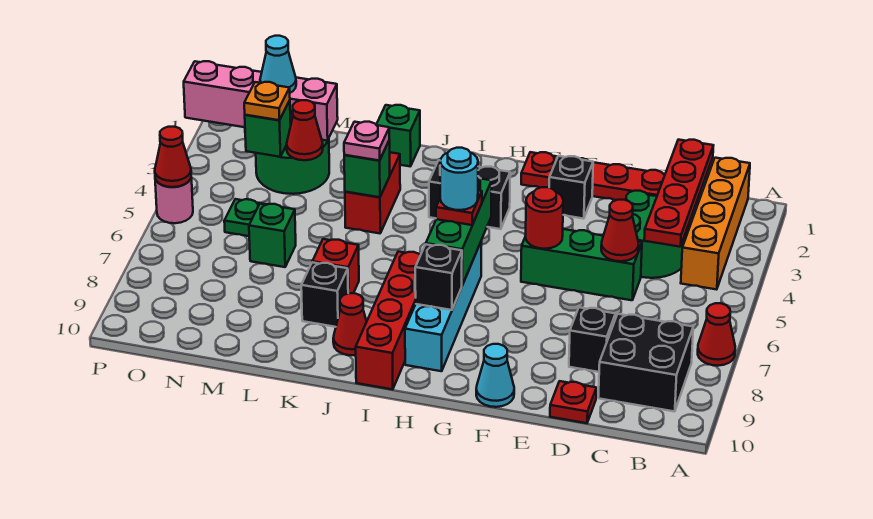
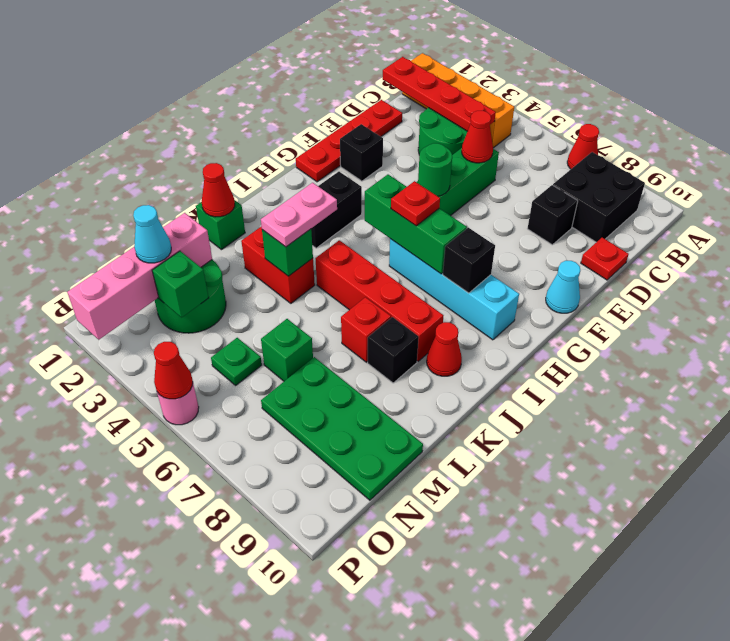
red round brick F5 level 2 -> green round brick F5 level 2
cyan round brick H6 level 4 -> none
red brick I7:I10 level 1 -> red brick J5:J8 level 1
pink plate K4 level 3 -> pink plate J4:K4 level 3
red cone M3 level 2 -> red cone K1 level 2
none -> green plate M7:N10 level 1
orange plate N3 level 3 -> none

